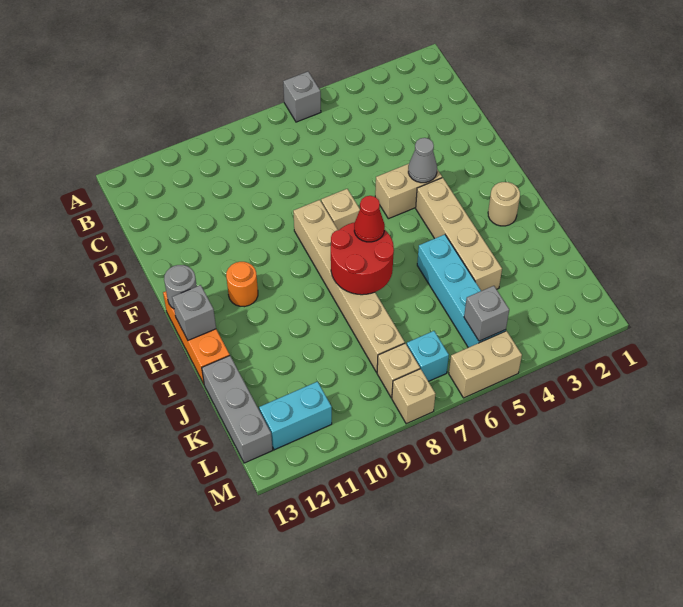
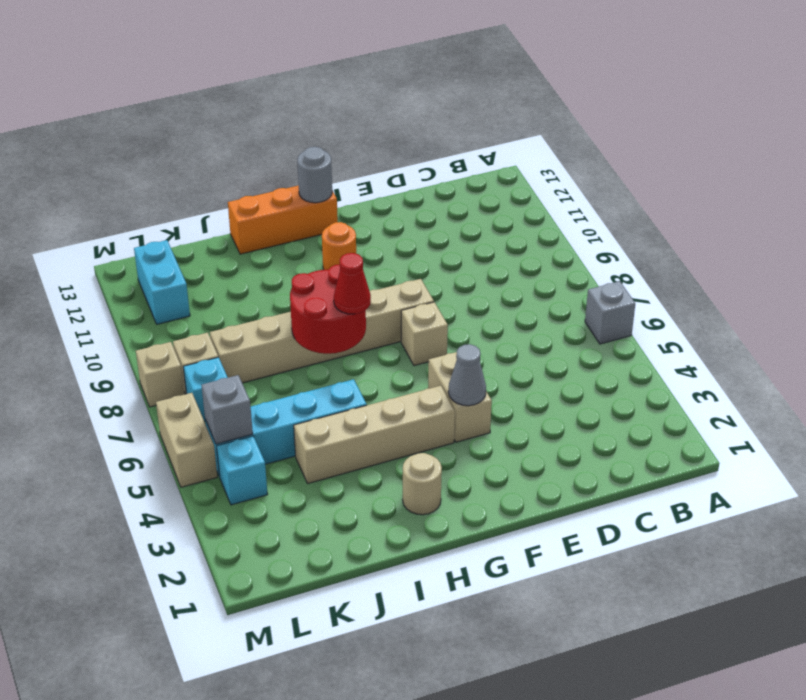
grey brick H13 level 2 -> none
grey brick J13:L13 level 1 -> none
none -> cyan brick L4 level 1

